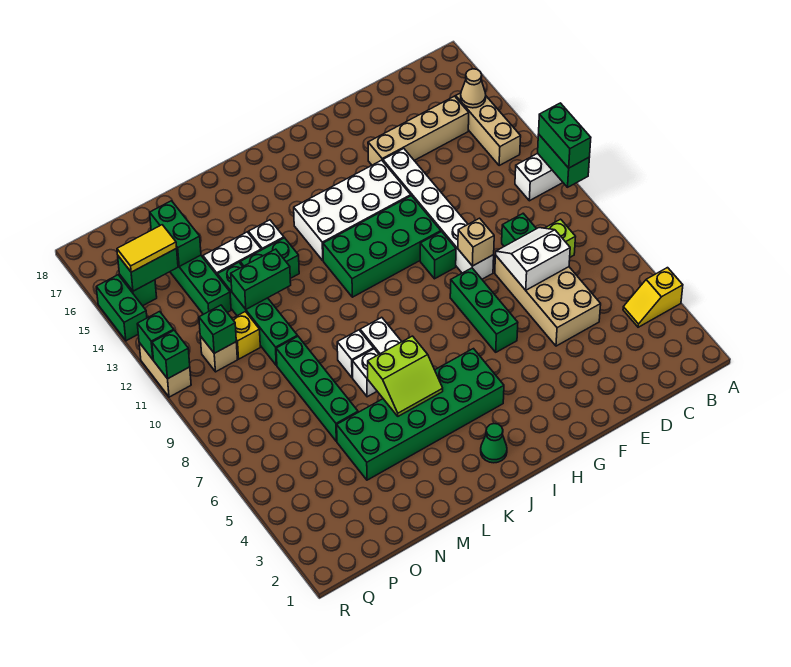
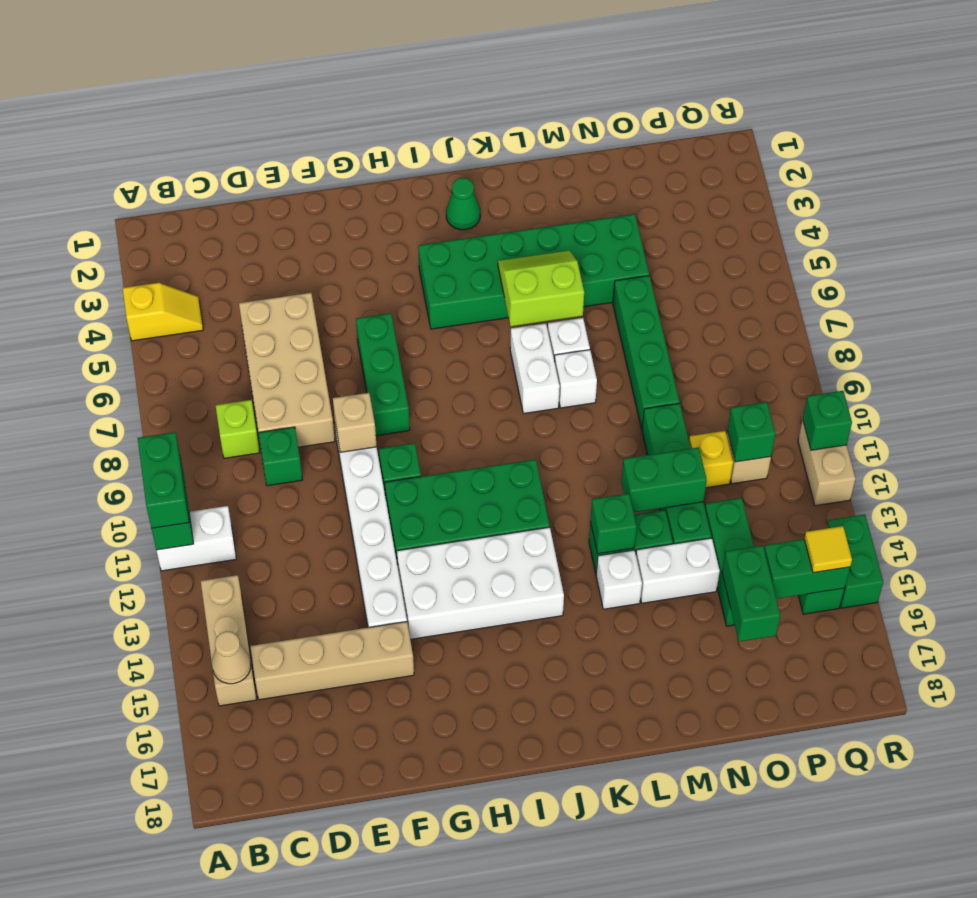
white slope D7:E8 level 2 top 7 -> none
yellow tile P15:Q15 level 3 -> yellow tile Q15 level 3
green brick R12 level 2 -> green brick L13 level 2

